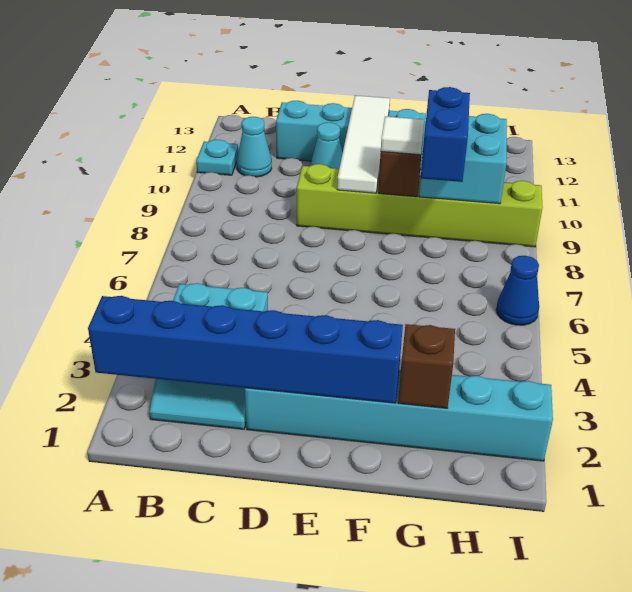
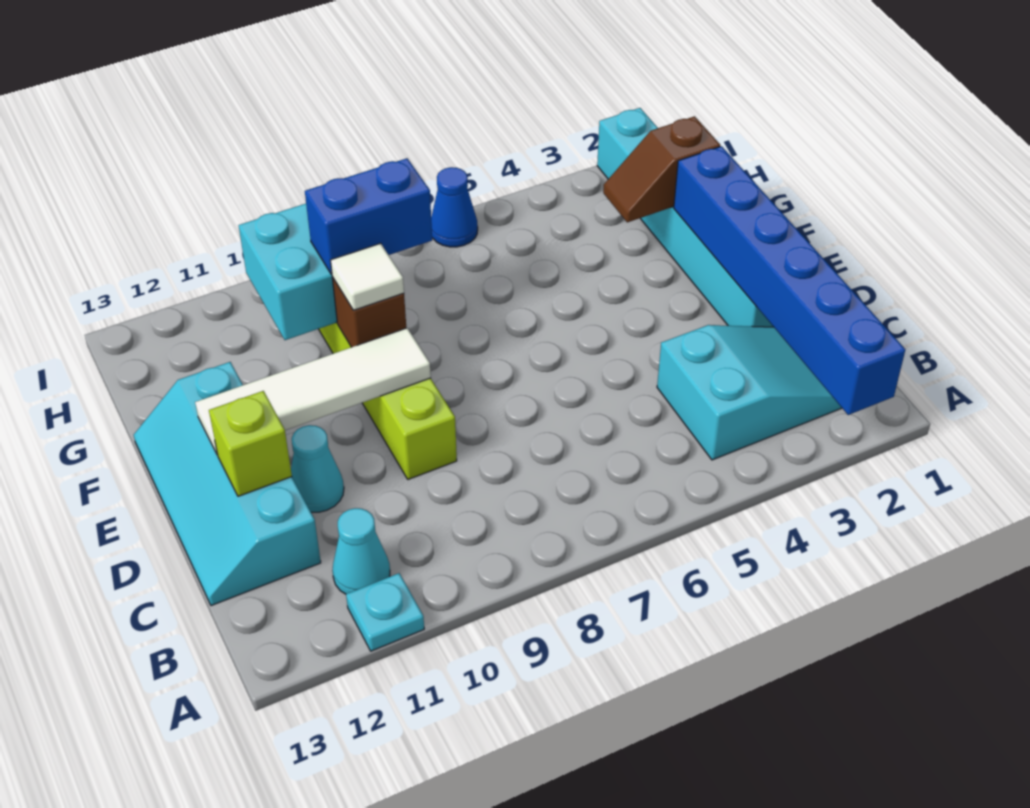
none -> lime brick D12 level 2

